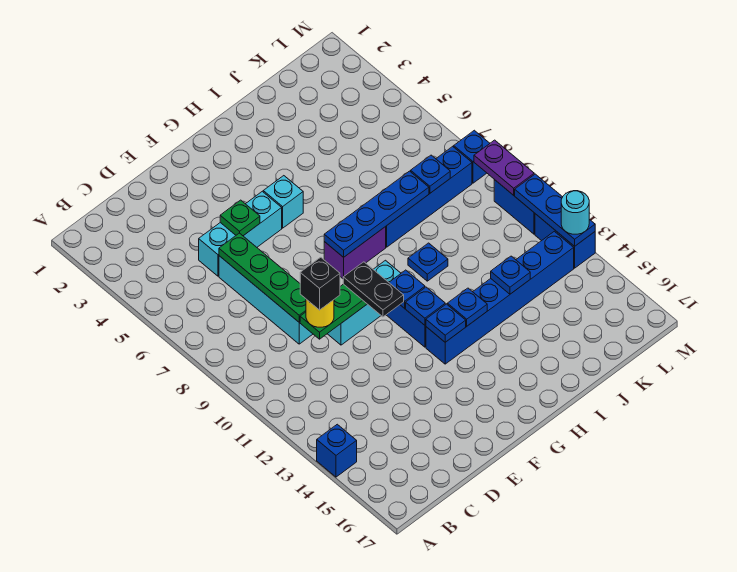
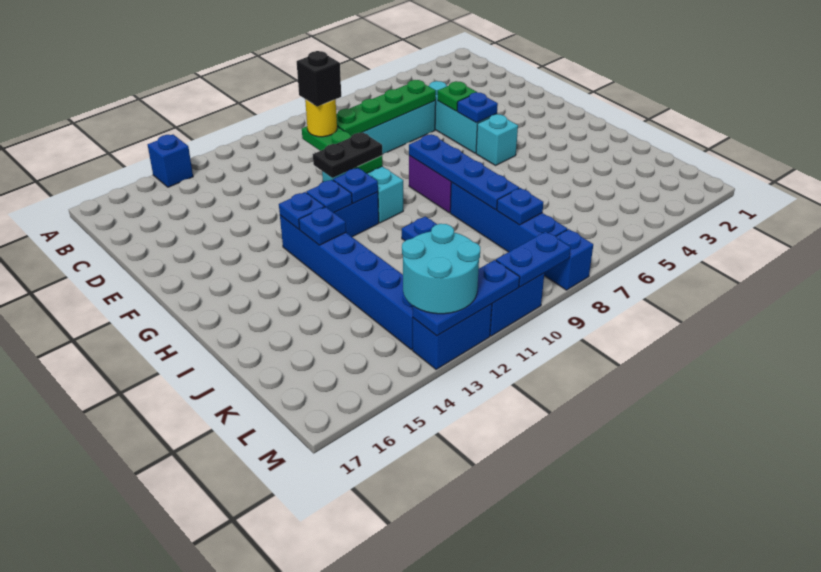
blue plate J13 level 2 -> blue plate F5 level 2
purple plate M9:M10 level 2 -> blue plate M9:M10 level 2
cyan round brick M13 level 3 -> cyan round brick L12:M13 level 3

